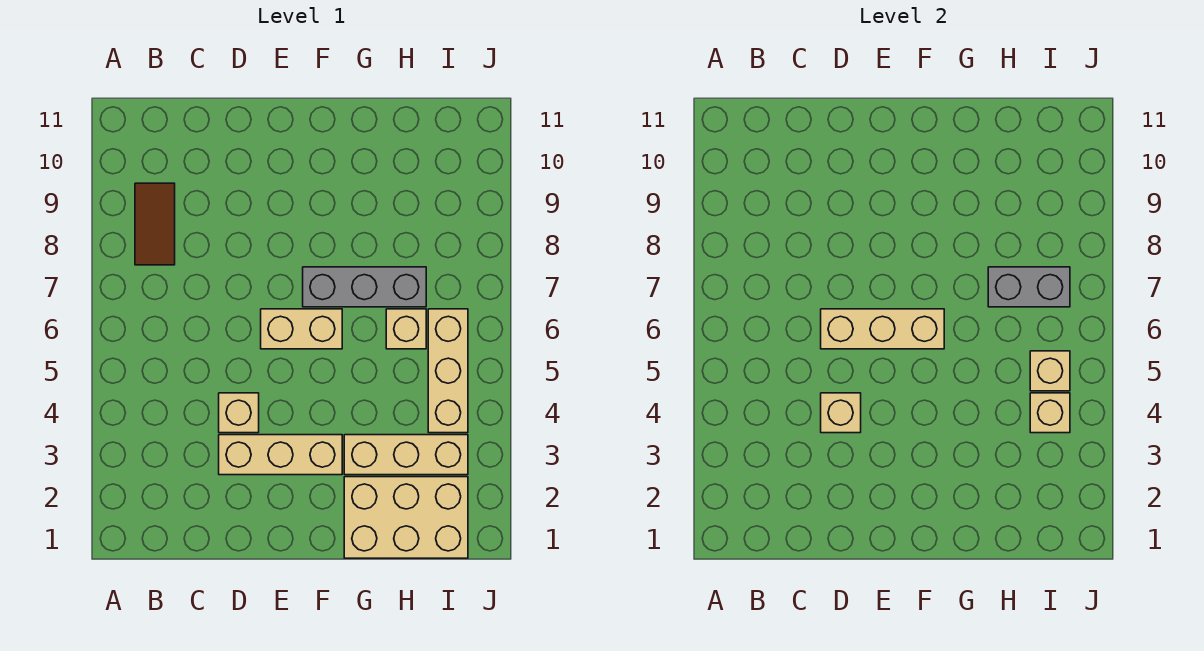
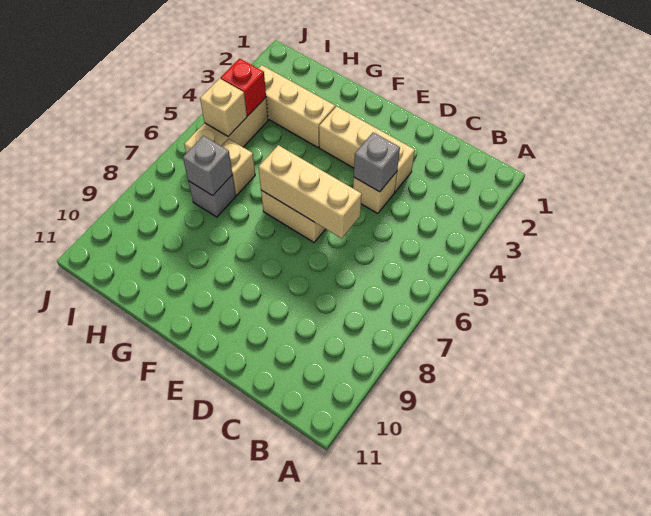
brown tile B8:B9 level 1 -> none
tan brick D4 level 2 -> grey brick D4 level 2
grey brick F7:H7 level 1 -> grey brick H7 level 1
tan brick G1:I2 level 1 -> none
grey brick H7:I7 level 2 -> grey brick H7 level 2
tan brick I4 level 2 -> red brick I4 level 2

